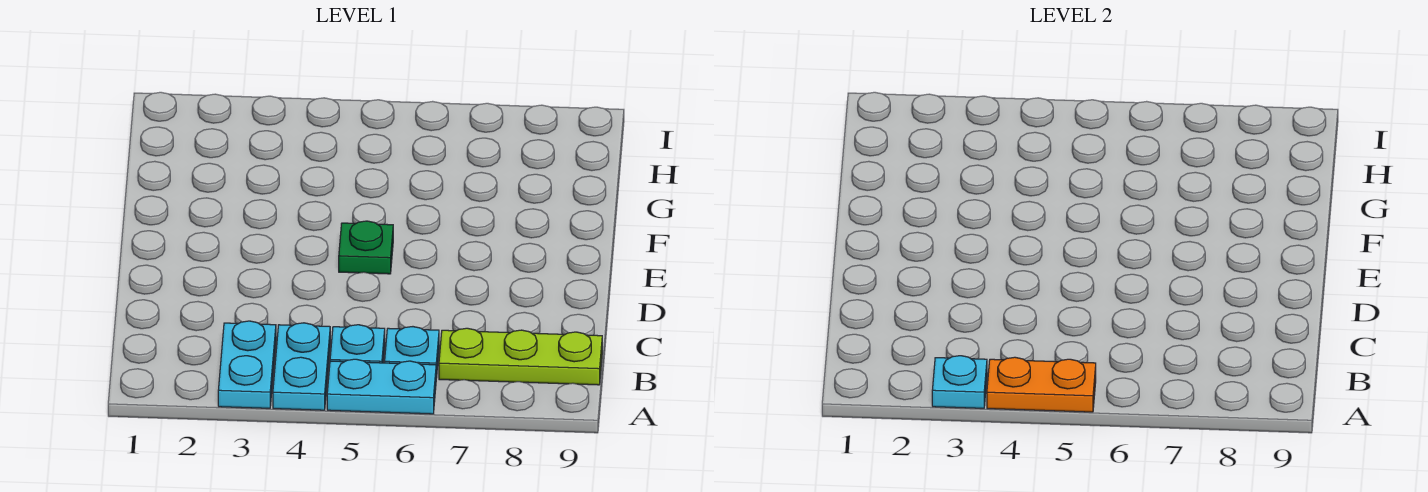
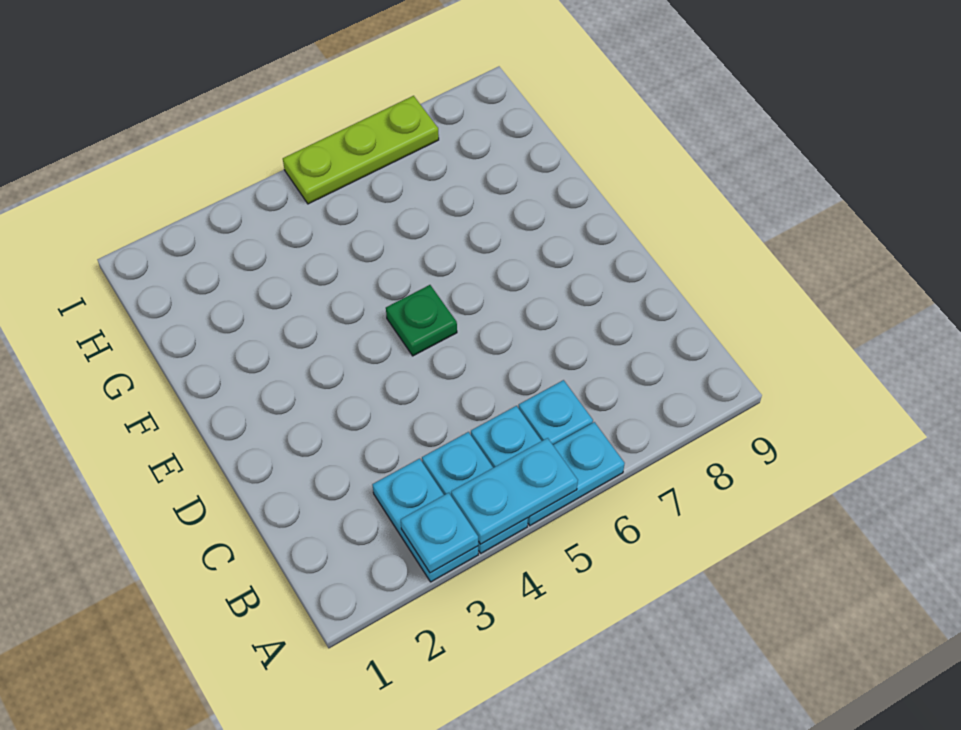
orange plate A4:A5 level 2 -> cyan plate A4:A5 level 2
lime plate B7:B9 level 1 -> lime plate I5:I7 level 1

